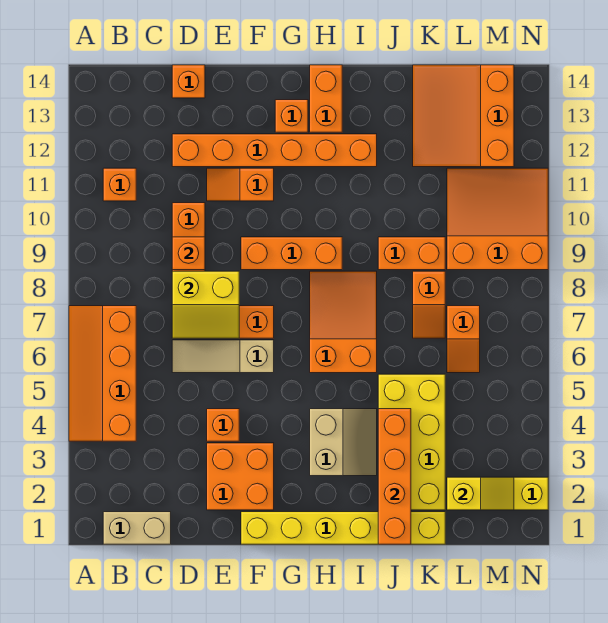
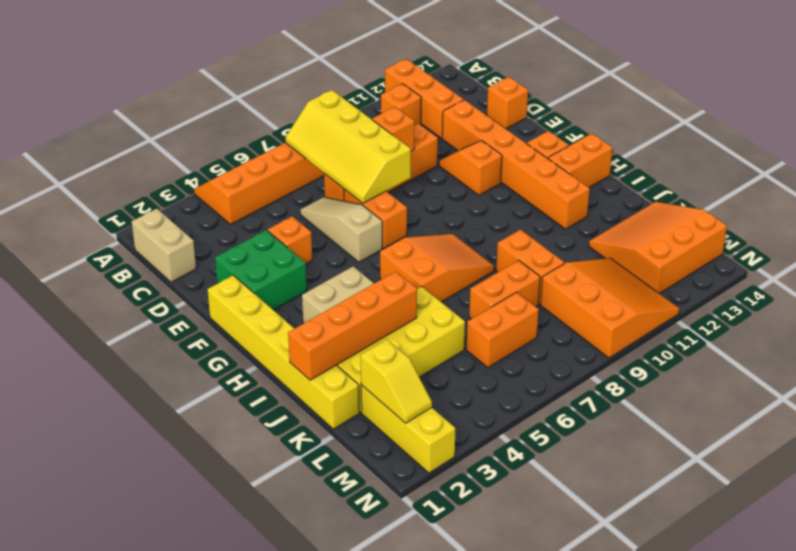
yellow slope D7:E8 level 2 top 8 -> yellow slope B7:E8 level 2 top 8
orange brick E2:F3 level 1 -> green brick E2:F3 level 1
orange brick F9:H9 level 1 -> orange brick A12:C12 level 1
orange slope K7:K8 level 1 top 8 -> orange brick K7:K8 level 1
orange slope L6:L7 level 1 top 7 -> orange brick L6:L7 level 1

